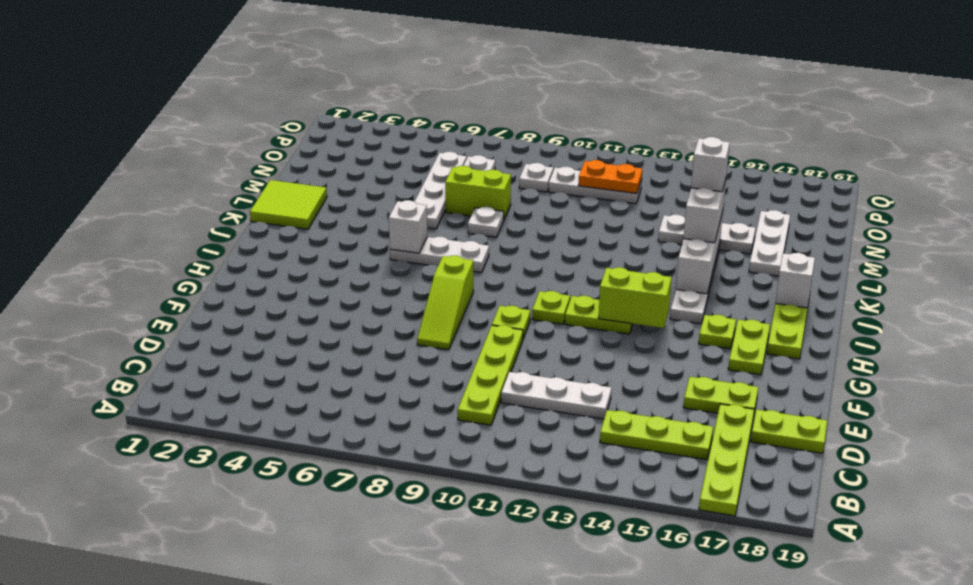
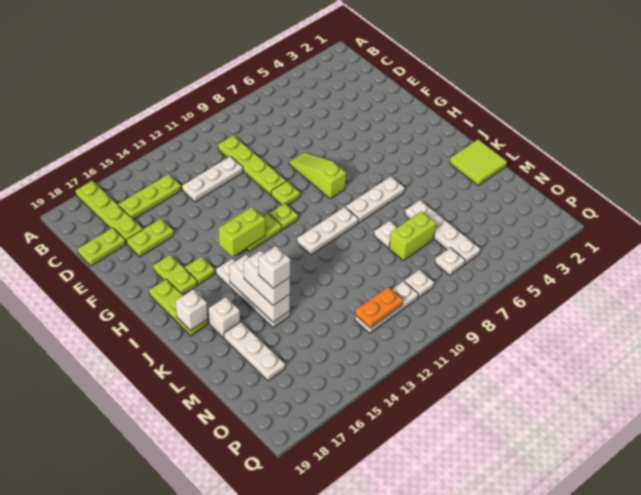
white brick J6 level 2 -> white brick K17 level 1
white plate M14:M16 level 1 -> white plate J9:J11 level 1

